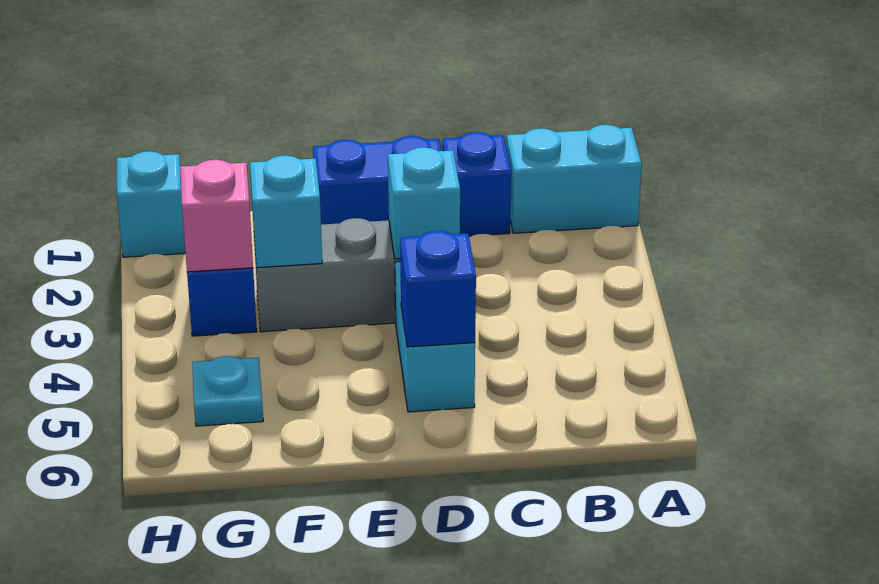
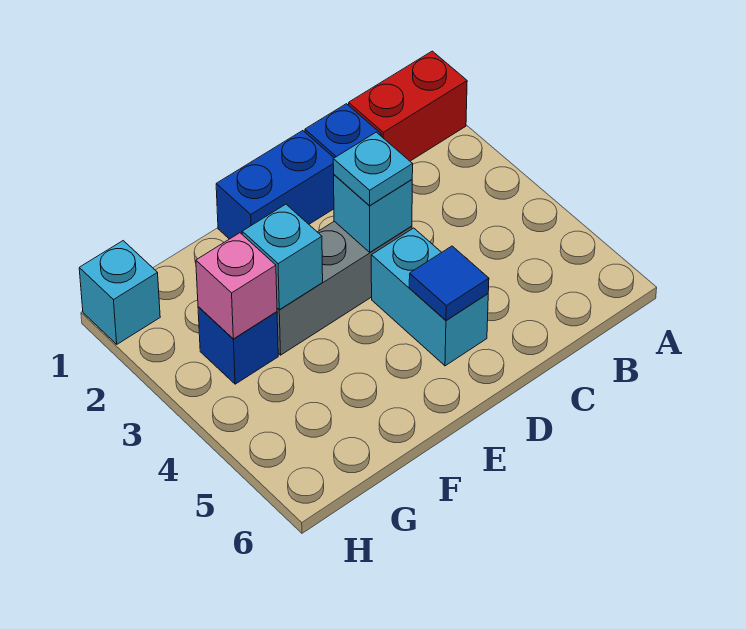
cyan brick A1:B1 level 1 -> red brick A1:B1 level 1
blue brick D5 level 2 -> blue tile D5 level 2
cyan plate G5 level 1 -> cyan plate D3 level 3

